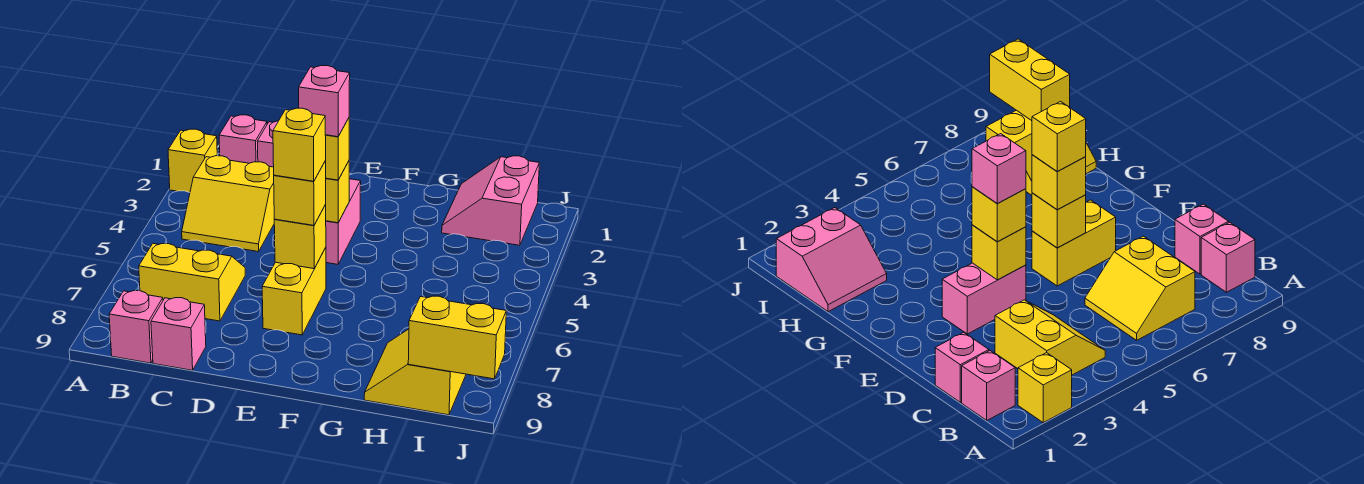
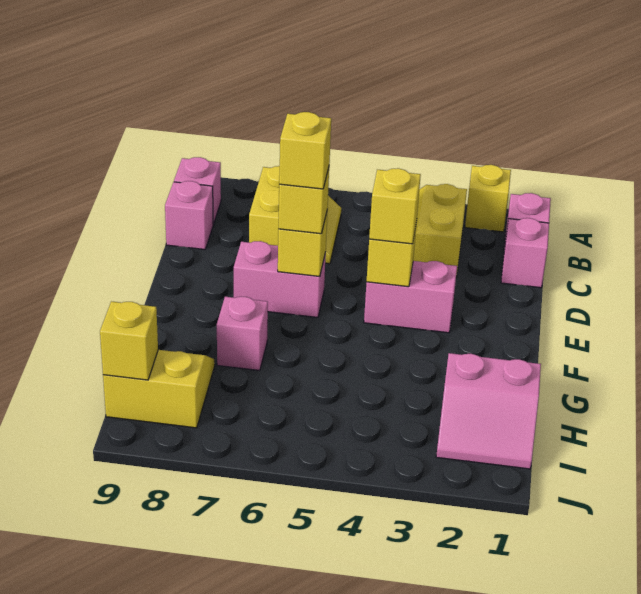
pink brick E4 level 4 -> pink brick G7 level 1
yellow brick E6:E7 level 1 -> pink brick E6:E7 level 1
pink slope H1:I2 level 1 top I -> pink slope H1:I2 level 1 top H
yellow brick I9:J9 level 2 -> yellow brick I9 level 2

